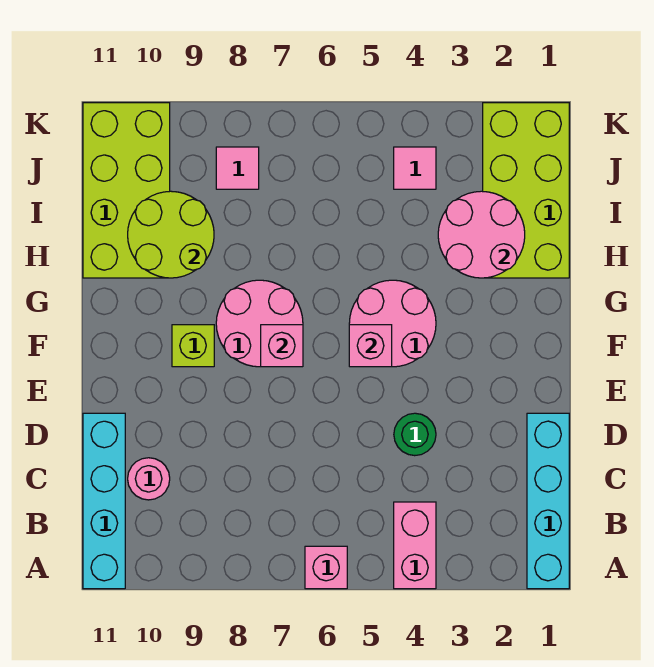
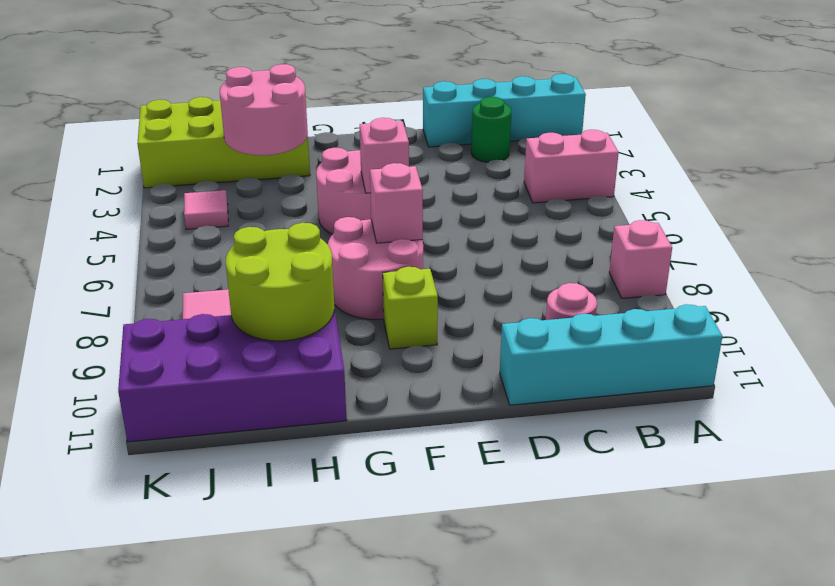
pink brick A6 level 1 -> pink brick A8 level 1
green round brick D4 level 1 -> green round brick C2 level 1
lime brick H10:K11 level 1 -> purple brick H10:K11 level 1

